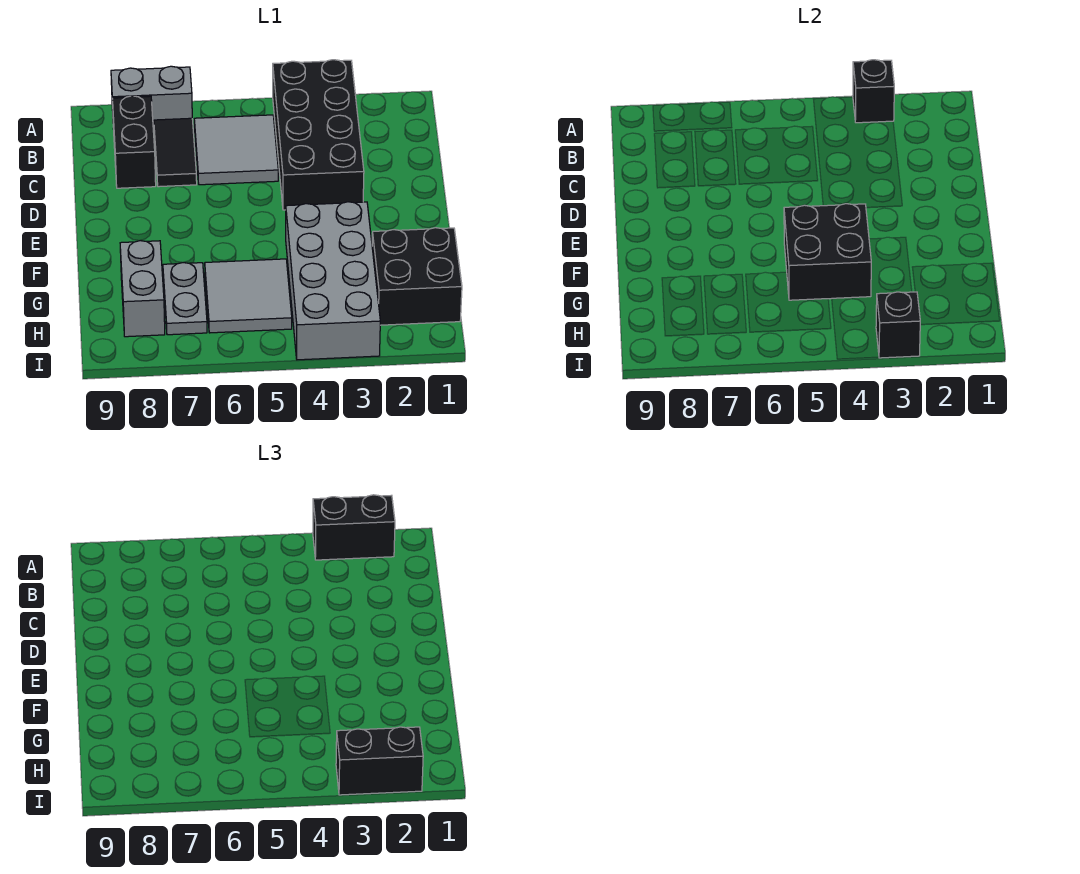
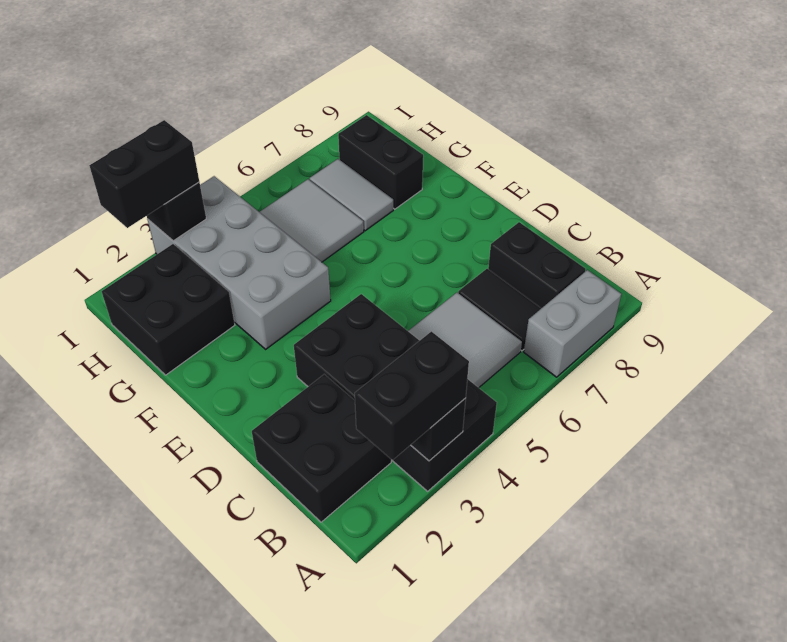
black brick F4:G5 level 2 -> black brick B1:C2 level 1
grey plate G7:H7 level 1 -> grey tile G7:H7 level 1
grey brick G8:H8 level 1 -> black brick G8:H8 level 1

